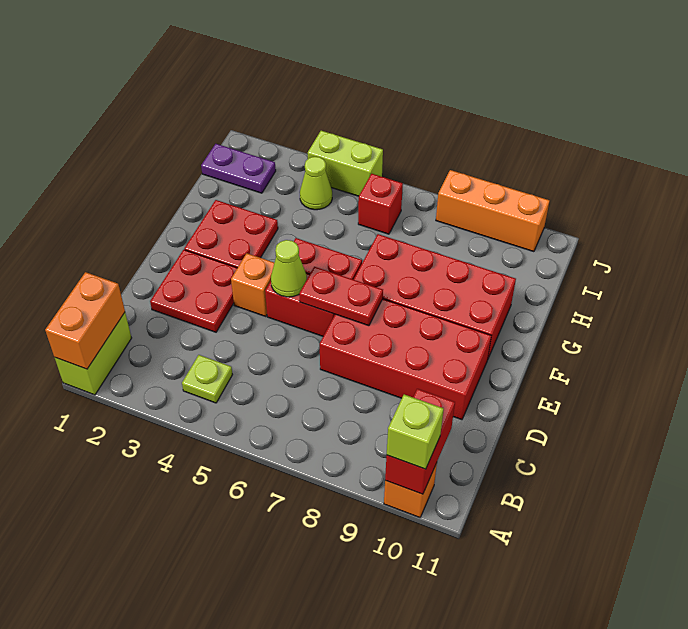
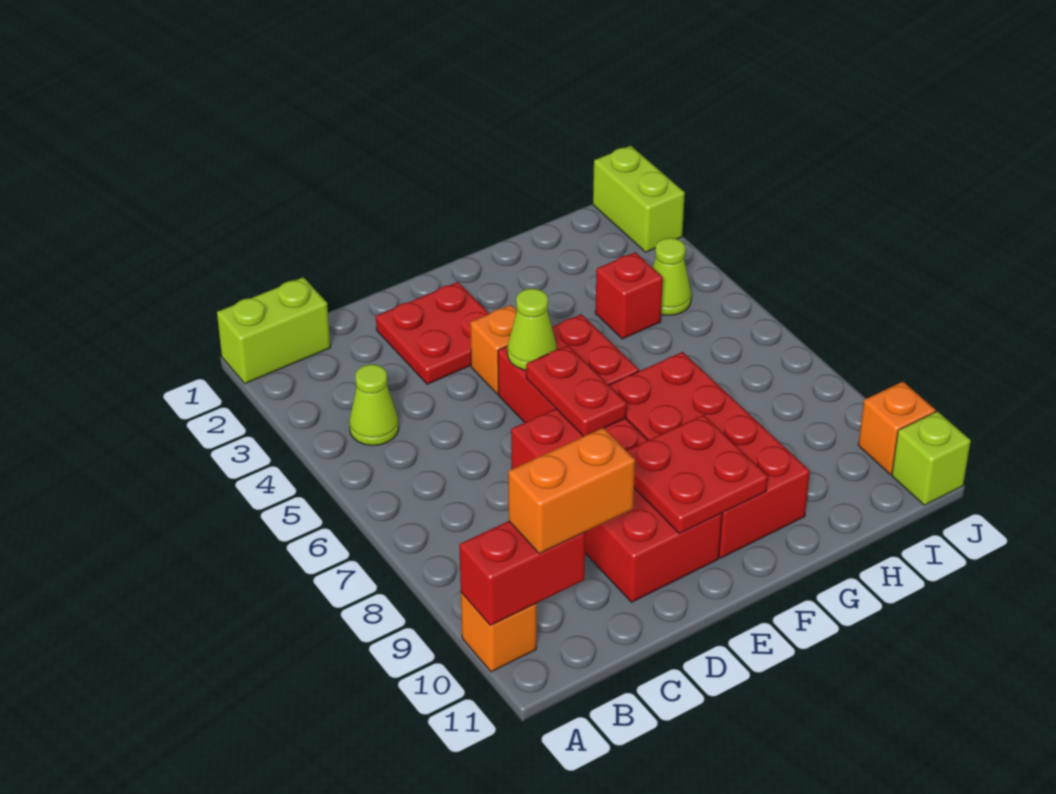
orange brick A1:B1 level 2 -> orange brick B10:C10 level 3
lime brick A10 level 3 -> lime brick J11 level 1
lime plate B4 level 1 -> lime cone B4 level 1
red plate F2:G3 level 1 -> red plate E9:F10 level 2
purple plate I1:I2 level 1 -> none
red brick I6 level 1 -> red brick H4 level 1
lime brick J4:J5 level 1 -> lime brick J1:J2 level 1
orange brick J8:J10 level 1 -> orange brick J10 level 1

